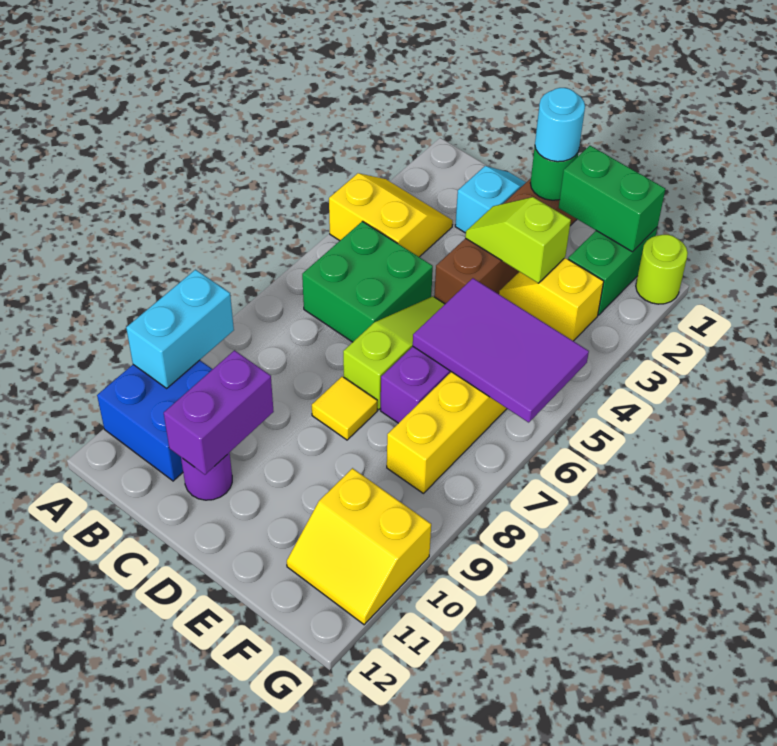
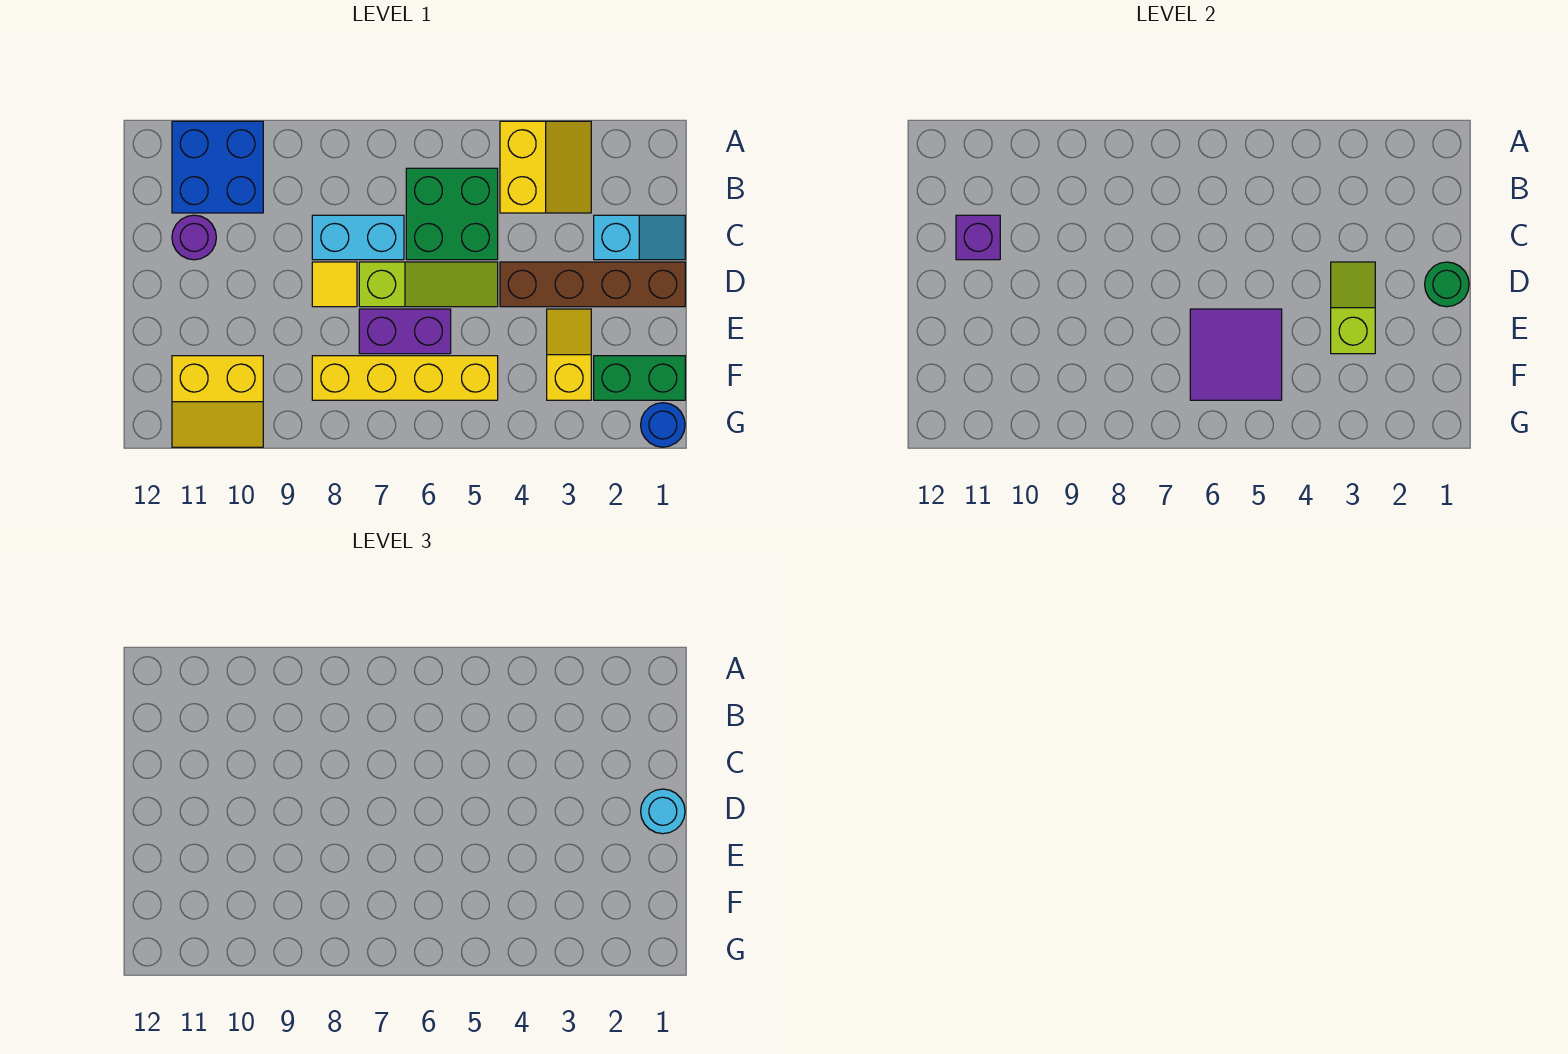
cyan brick A9:A10 level 2 -> cyan brick C7:C8 level 1
purple brick C10:C11 level 2 -> purple brick C11 level 2
green brick E1:F1 level 2 -> none
purple tile E5:G6 level 2 -> purple tile E5:F6 level 2
yellow slope F10:G11 level 1 top 10 -> yellow slope F10:G11 level 1 top F
lime round brick G1 level 1 -> blue round brick G1 level 1

